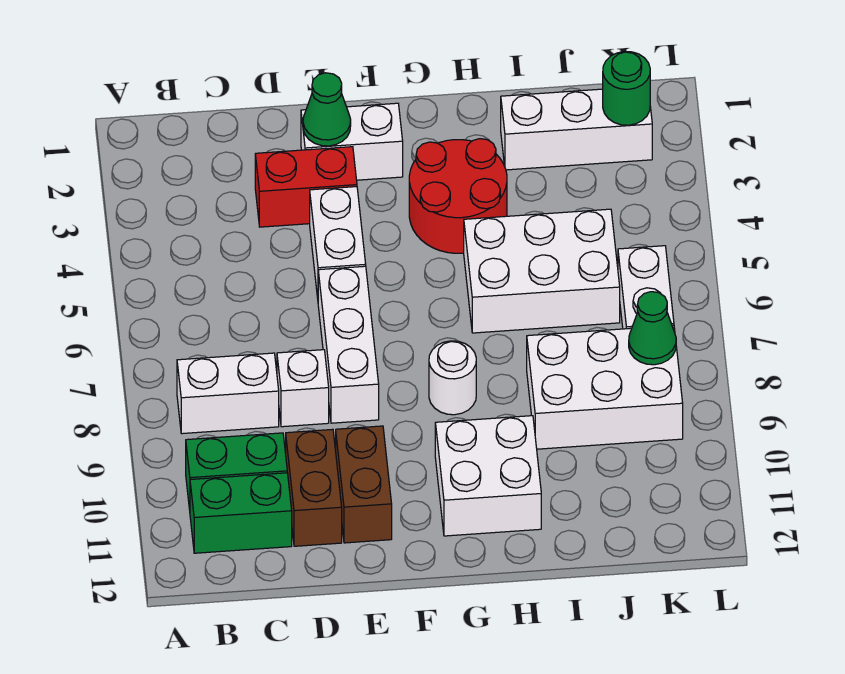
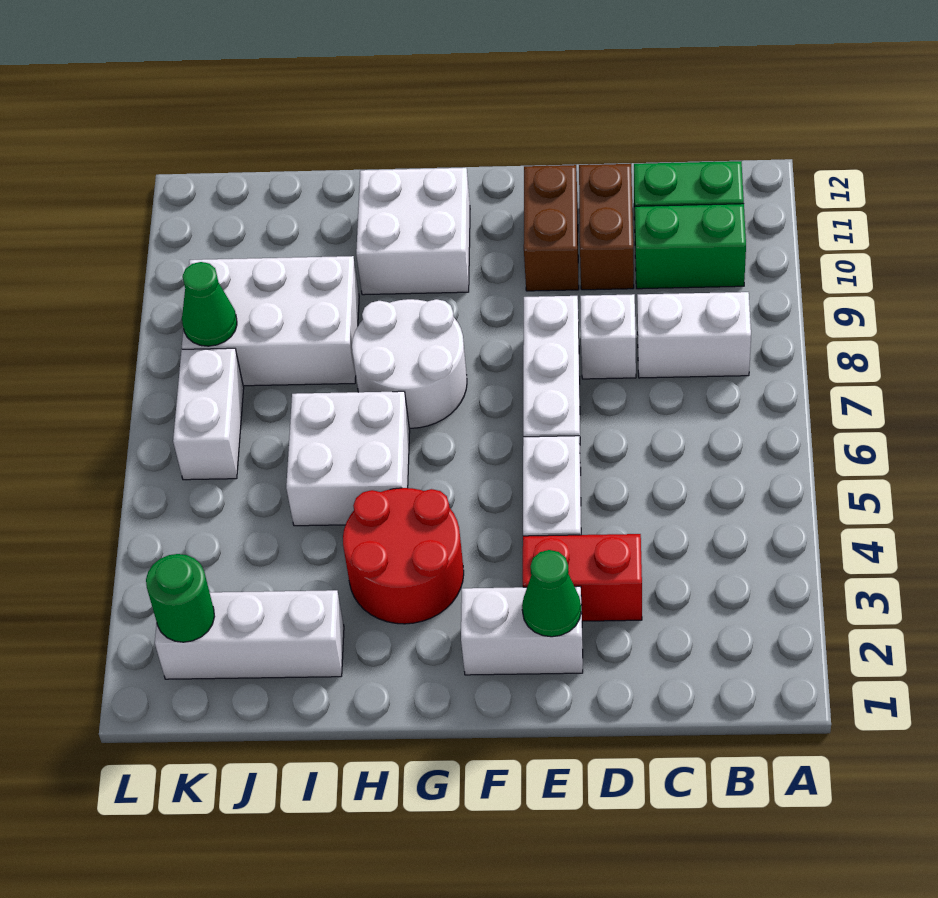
white round brick G8 level 1 -> white round brick G7:H8 level 1
white brick H5:J6 level 1 -> white brick H5:I6 level 1

